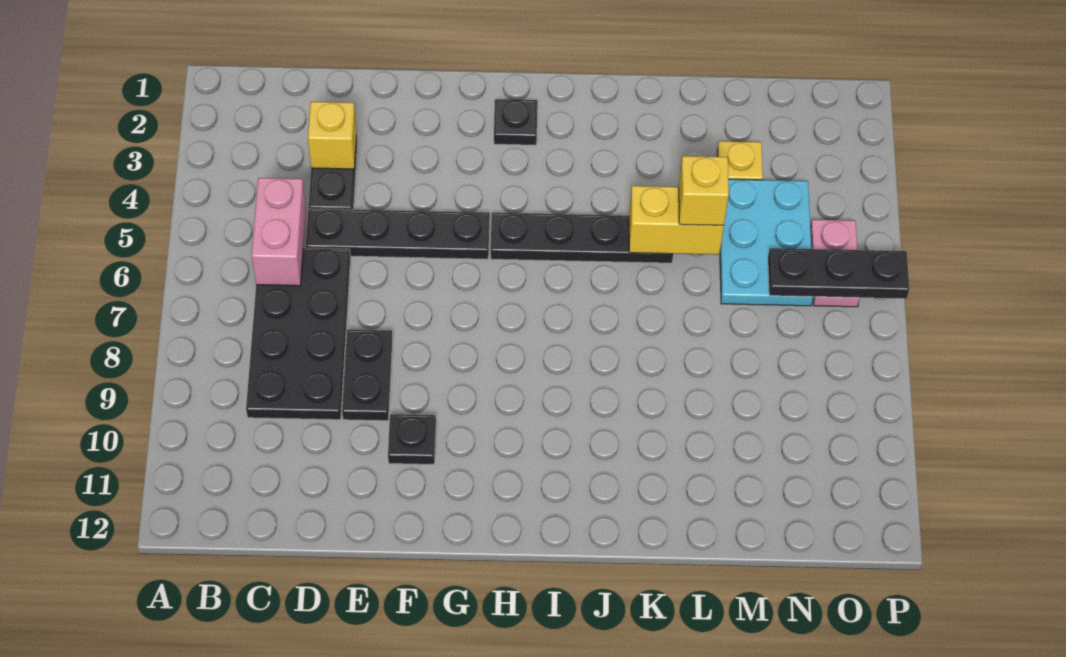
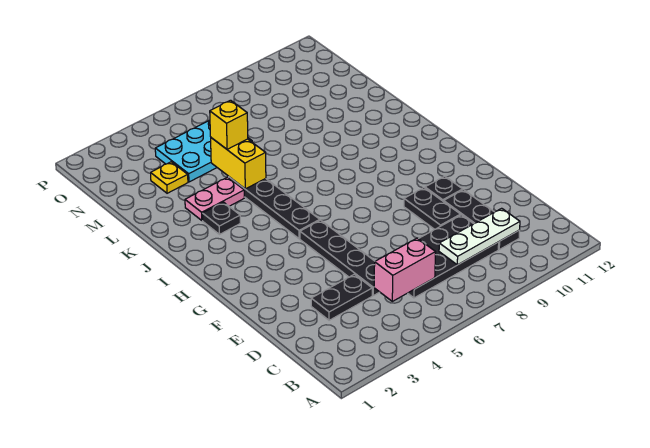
none -> white plate C8:C10 level 2
yellow brick D3 level 2 -> none
black plate E8:E9 level 1 -> black plate E9:F9 level 1
black plate H2 level 1 -> black plate J3 level 1
black plate N6:P6 level 2 -> black plate C10:E10 level 1
pink plate O5:O6 level 1 -> pink plate K3:K4 level 1

